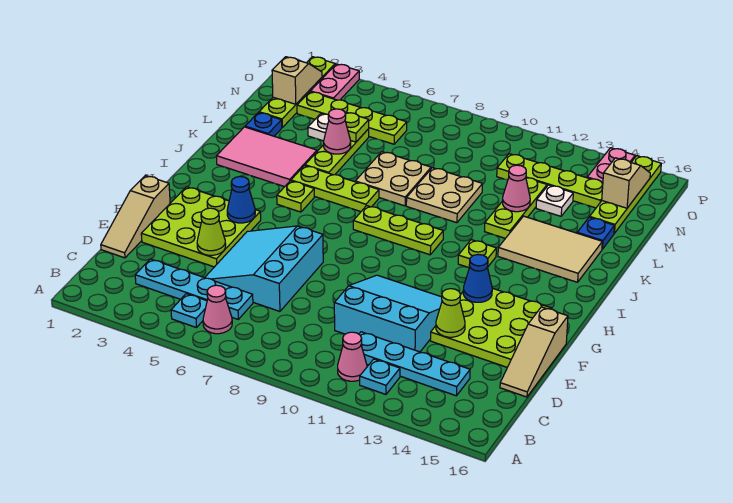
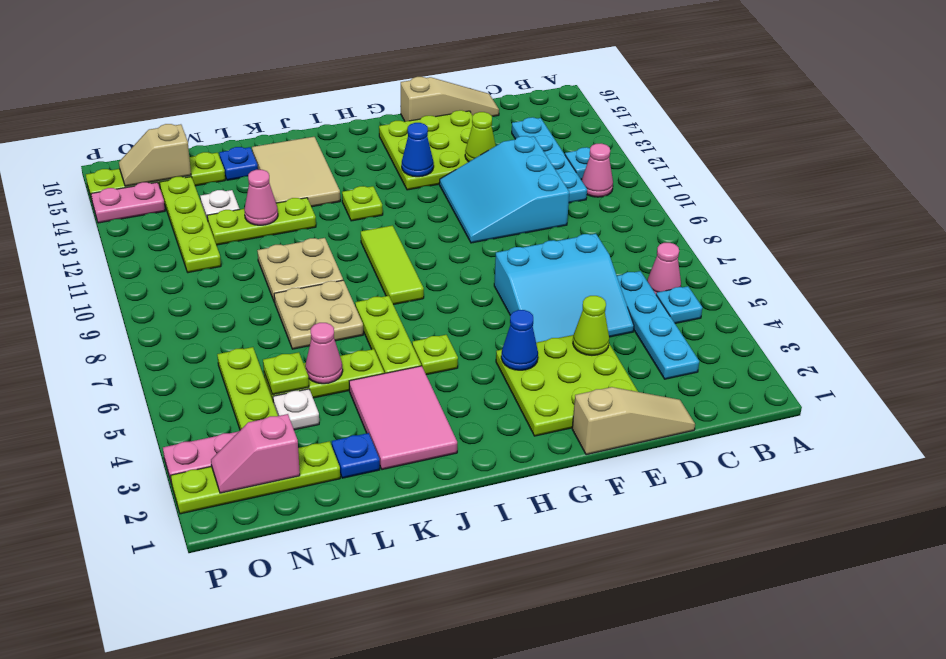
lime plate I8:I10 level 1 -> lime tile I8:I10 level 1
tan slope N2:O2 level 2 top N -> pink slope N2:O2 level 2 top N

